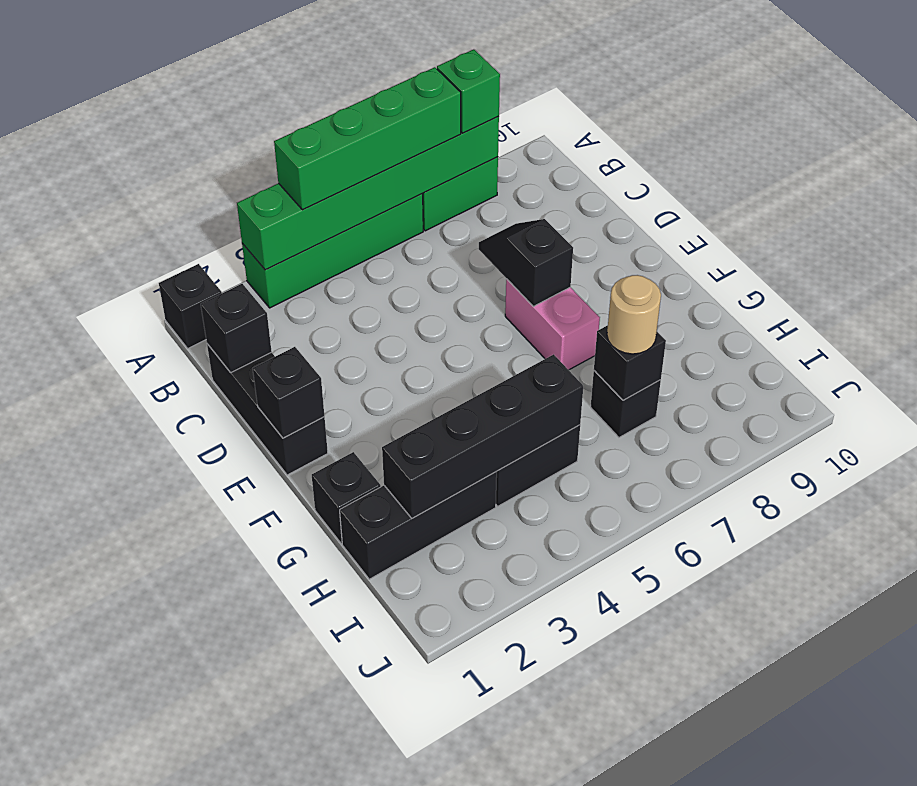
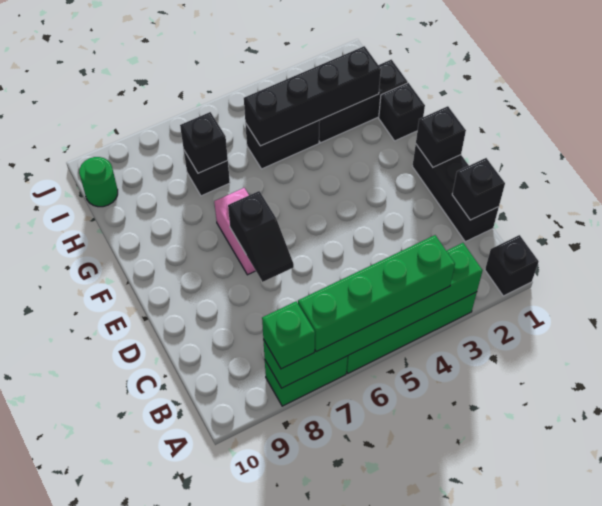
tan round brick H7 level 3 -> none
none -> green round brick I10 level 1

